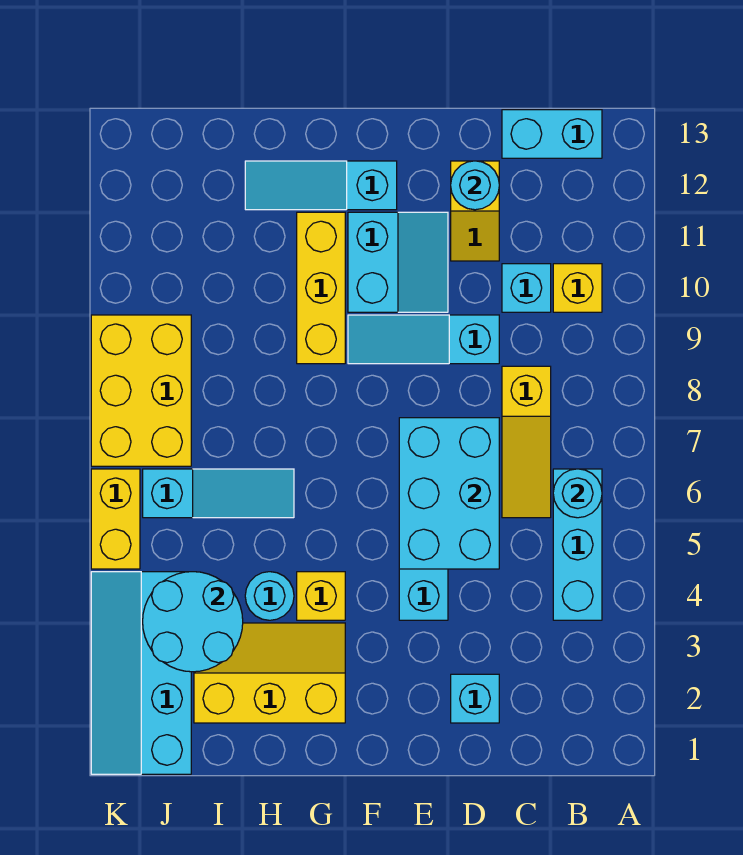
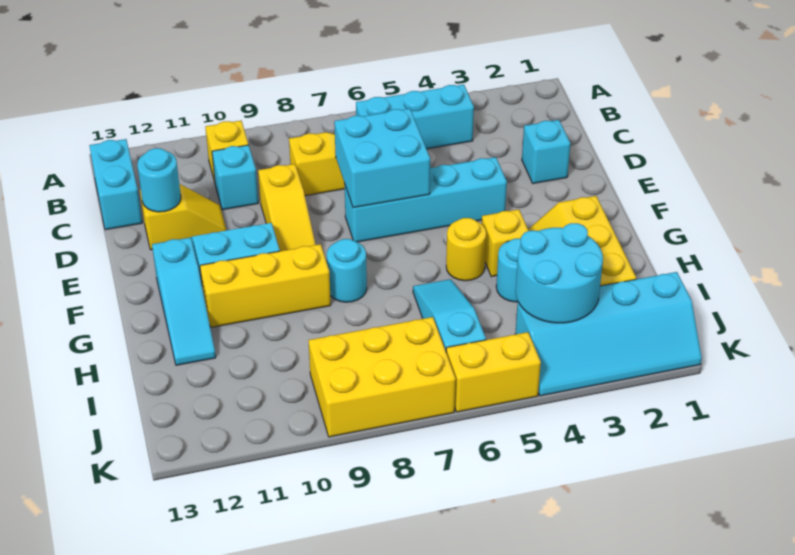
cyan round brick B6 level 2 -> cyan round brick G8 level 1
cyan brick D5:E7 level 2 -> cyan brick D6:E7 level 2
cyan slope D9:F9 level 1 top D -> yellow slope D9:F9 level 1 top D
none -> yellow round brick G5 level 1

